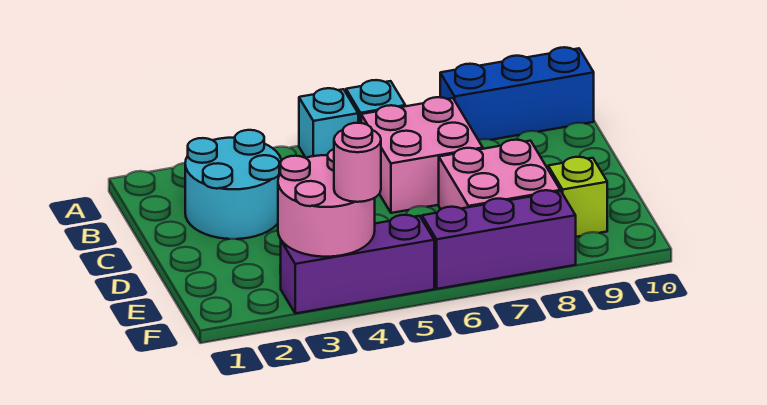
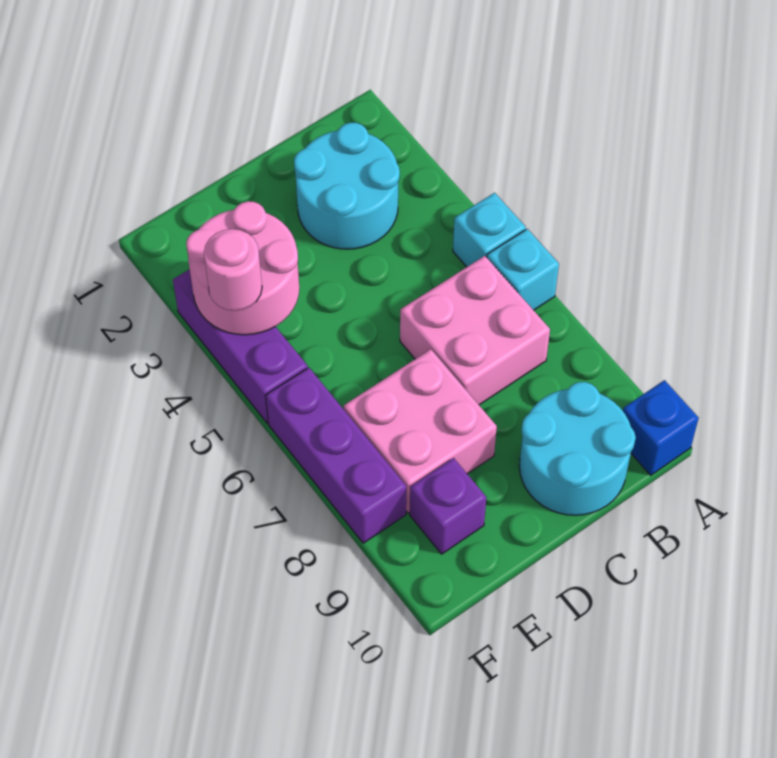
blue brick A8:A10 level 1 -> blue brick A10 level 1
none -> cyan round brick B9:C10 level 1
lime brick E9 level 1 -> purple brick E9 level 1

